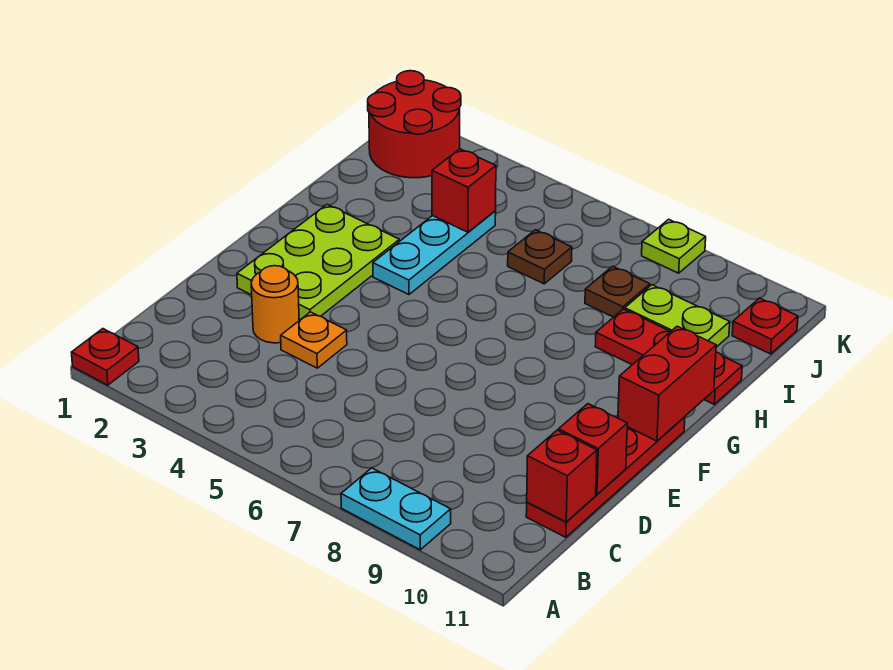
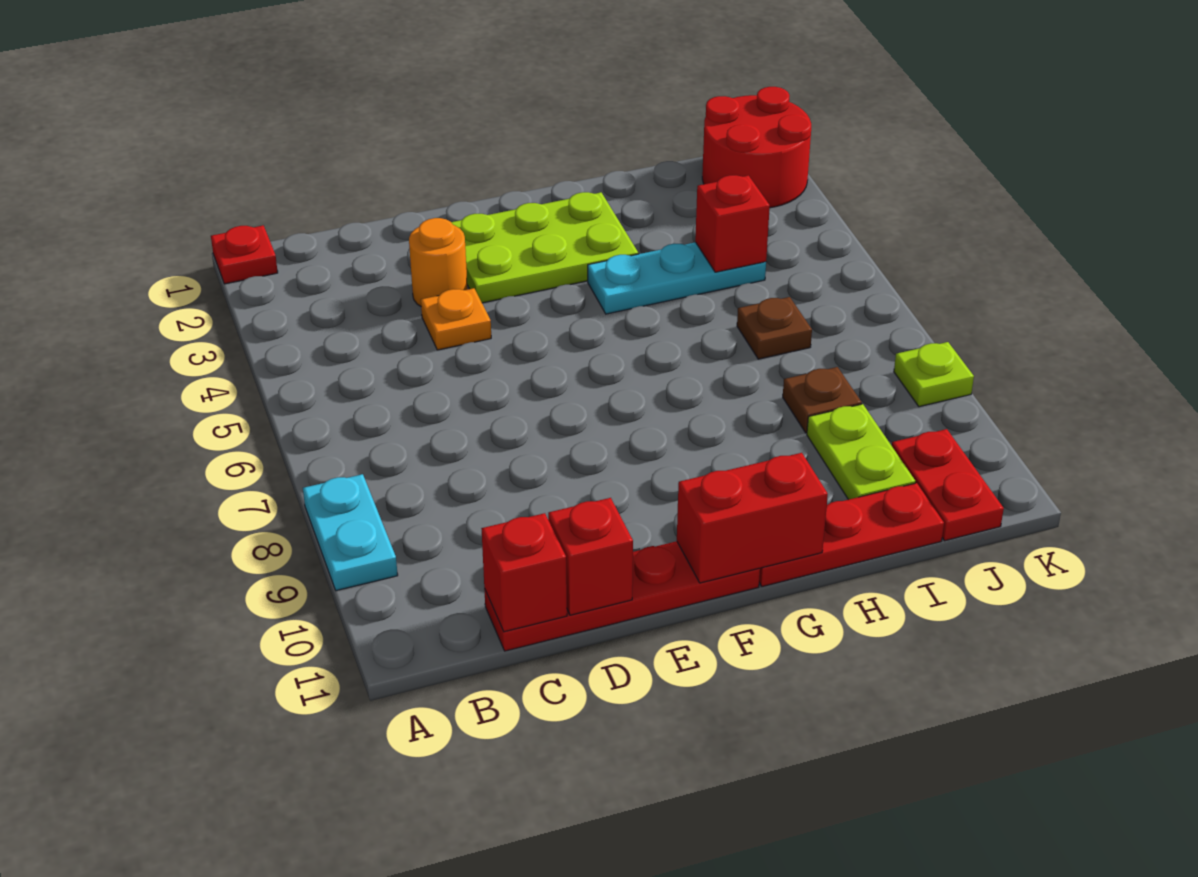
red plate H9:H11 level 1 -> red plate G11:I11 level 1
red plate J11 level 1 -> red plate J10:J11 level 1

